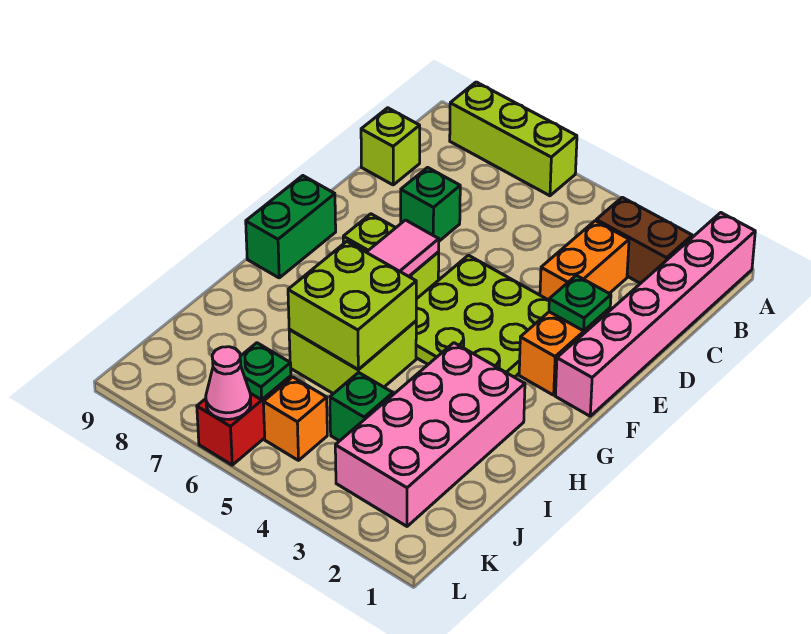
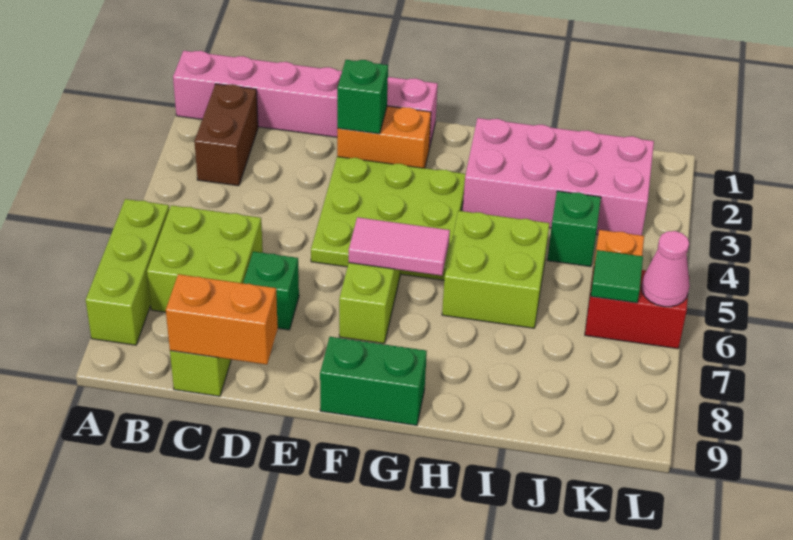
orange brick C3:D3 level 1 -> orange brick C9:D9 level 2
green plate E2 level 2 -> green brick E2 level 2
lime brick H5:I6 level 2 -> lime brick B6:C7 level 1
green plate K6 level 2 -> green tile K6 level 2

